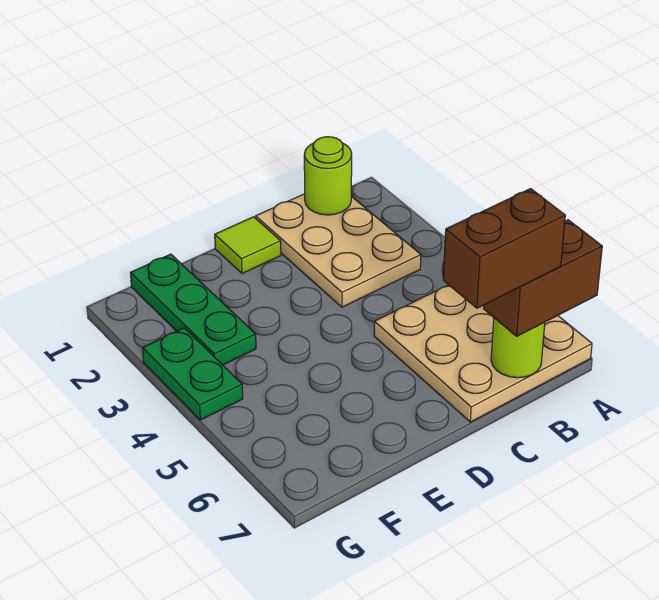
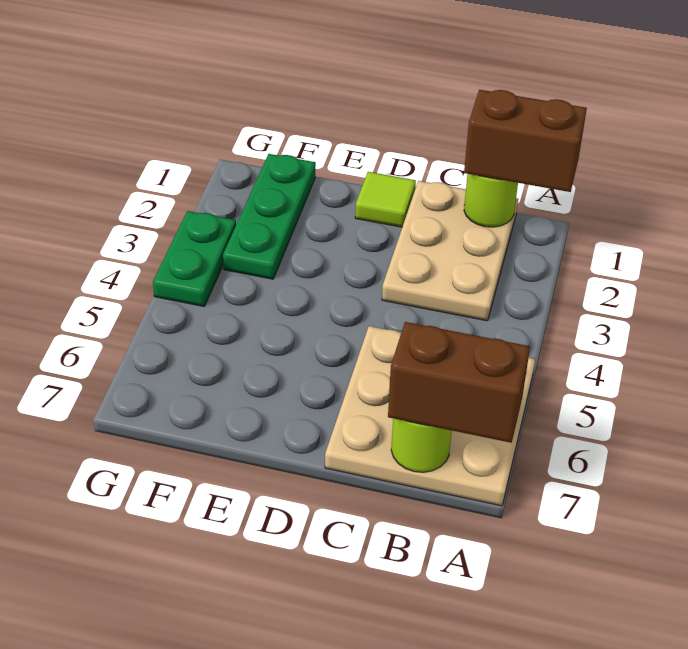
brown brick B7:C7 level 4 -> brown brick A1:B1 level 3

